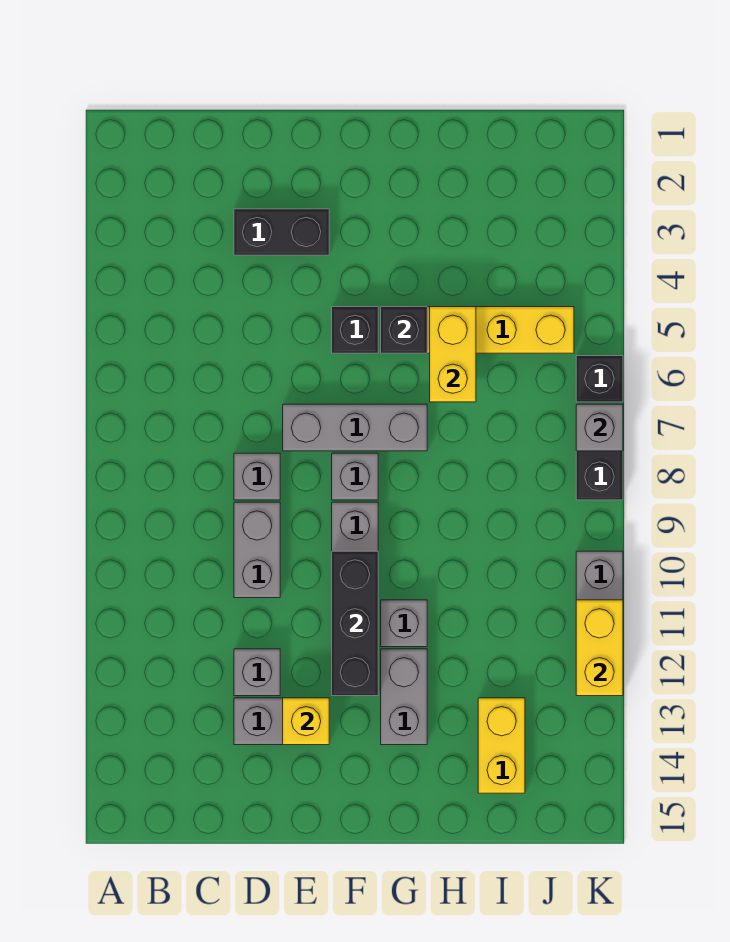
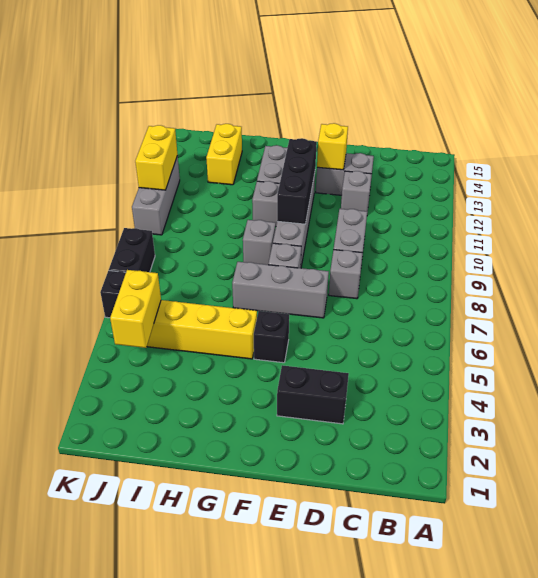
black brick G5 level 2 -> none
yellow brick H5:H6 level 2 -> yellow brick J4:J5 level 2
grey brick K7 level 2 -> grey brick G9 level 1

